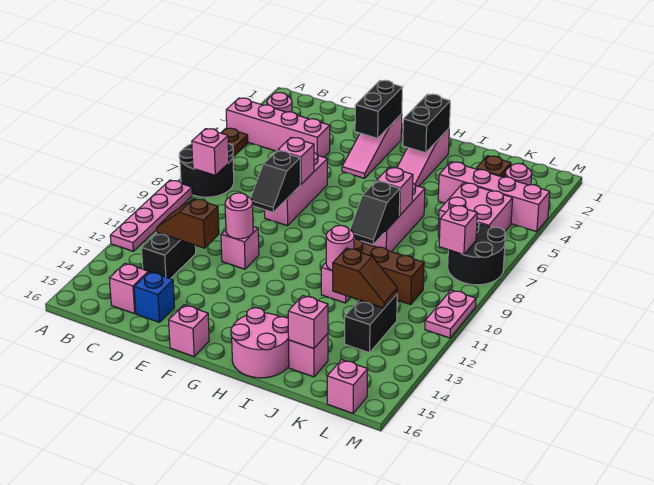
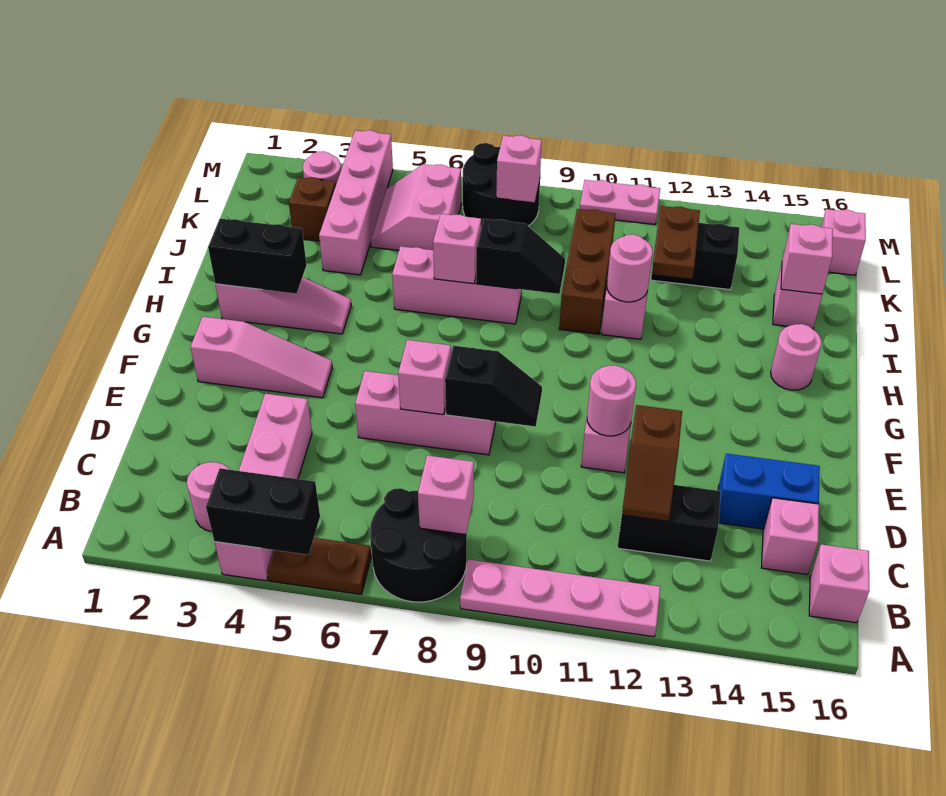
blue brick D15 level 1 -> blue brick D14:D15 level 1
black brick F2:F3 level 2 -> black brick A4:A5 level 2
pink brick F16 level 1 -> pink brick B16 level 1
pink round brick H15:I16 level 1 -> pink round brick H15 level 1
brown slope J12:K12 level 2 top J -> brown plate J12:K12 level 2
pink brick K5:L6 level 1 -> pink slope K5:L6 level 1 top 6

